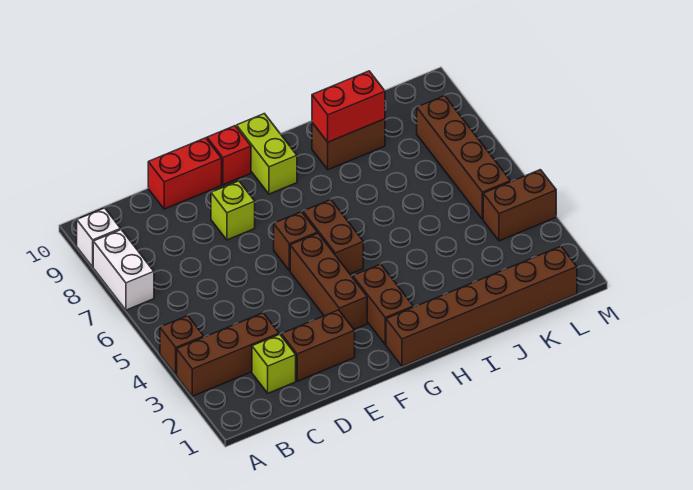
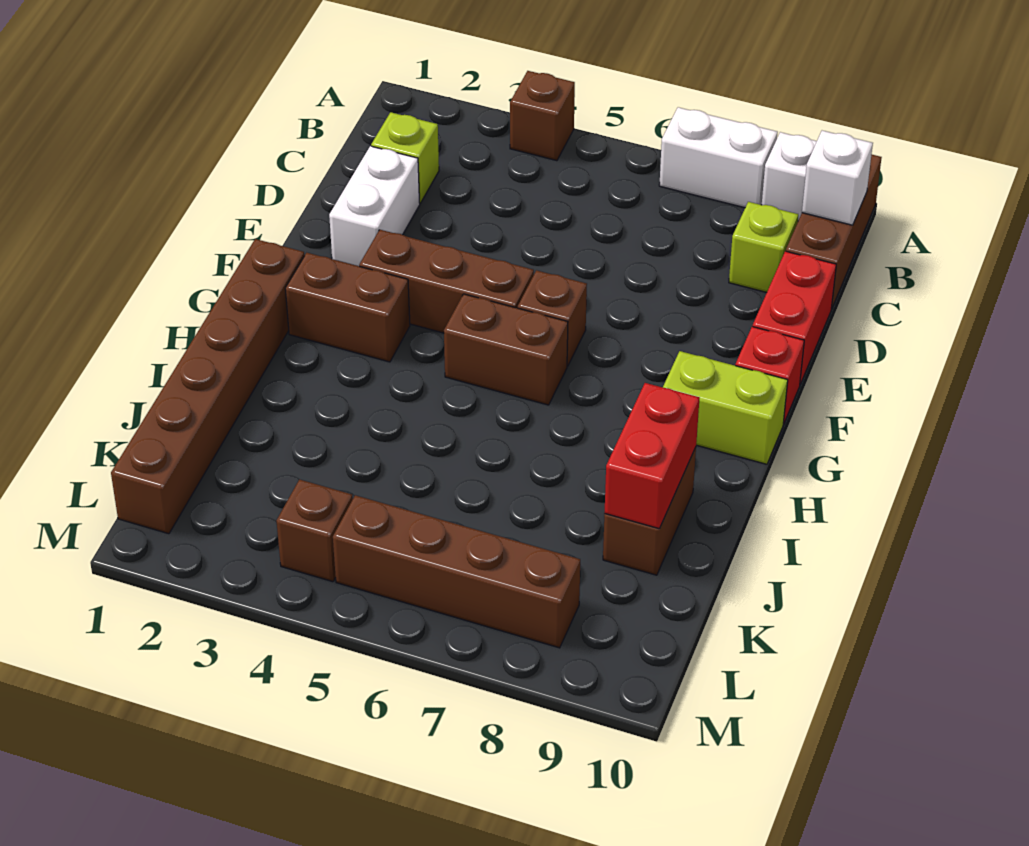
brown brick A3:C3 level 1 -> brown brick A10:C10 level 1
none -> white brick B10 level 2
brown brick D2:E2 level 1 -> white brick D2:E2 level 1
lime brick E8 level 1 -> lime brick C9 level 1
brown brick L4:M4 level 1 -> brown brick L4 level 1

